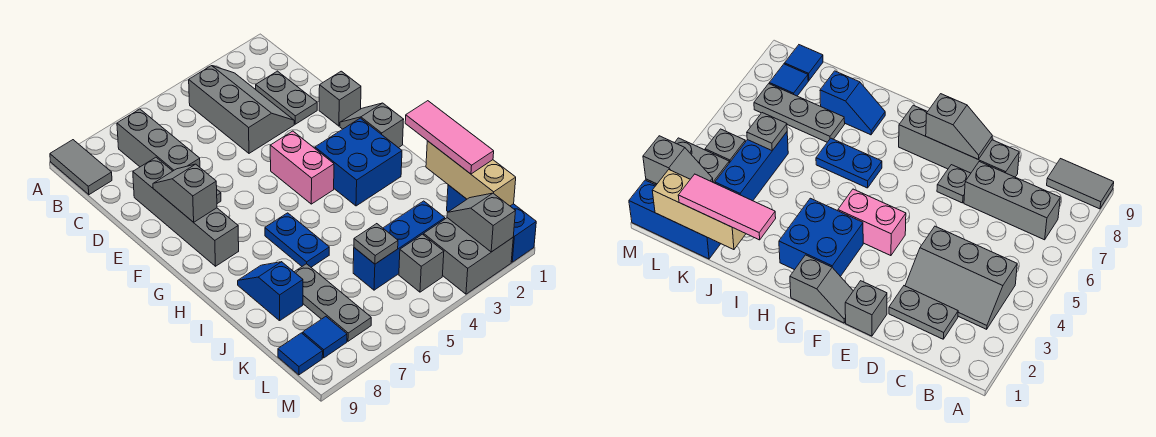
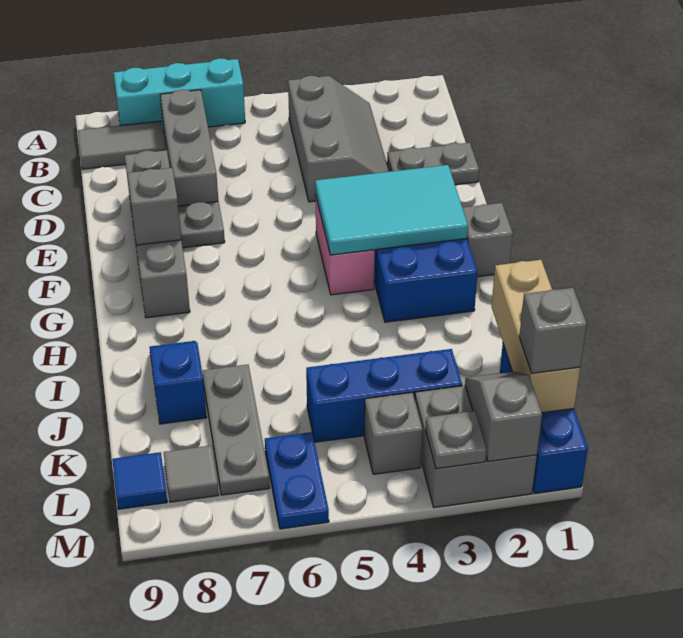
none -> cyan brick A6:A8 level 1
grey tile A9:B9 level 1 -> grey tile B8:B9 level 1
grey plate C2:D2 level 1 -> grey plate D1:D2 level 1
grey brick E1 level 1 -> grey brick L1 level 3
none -> cyan tile F2:G4 level 2
blue plate H6:I6 level 1 -> blue plate L6:M6 level 1
pink tile I1:K1 level 3 -> none
grey plate K5 level 2 -> grey plate M3 level 2
blue tile L8 level 1 -> grey tile L8 level 1

